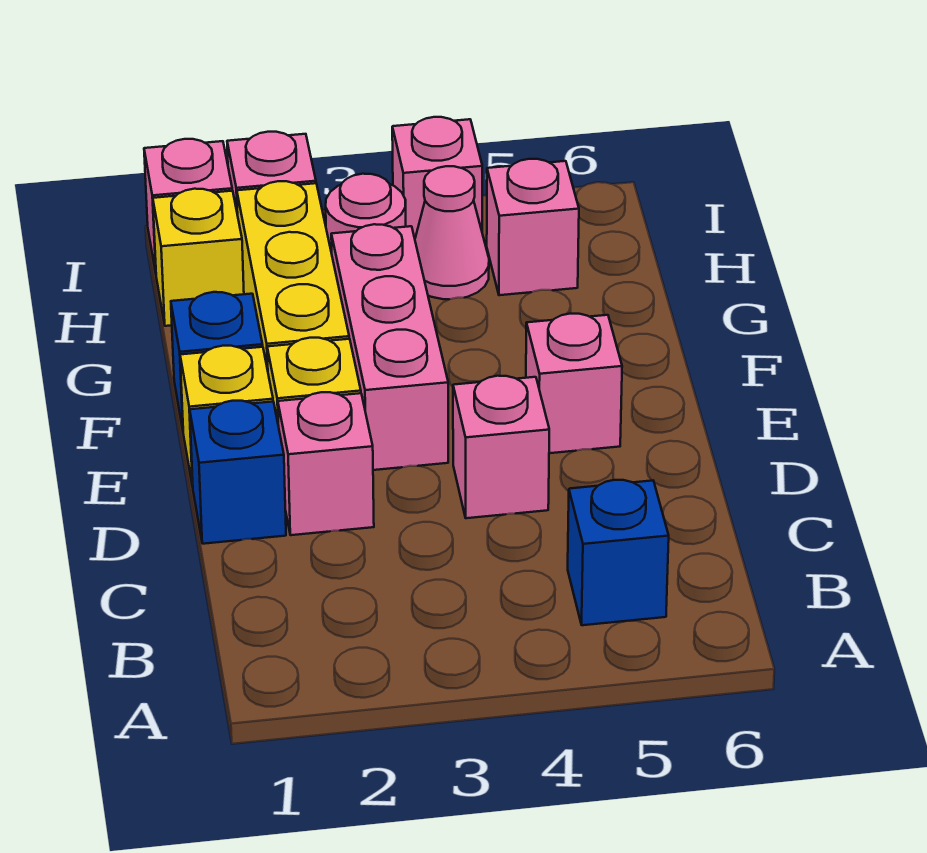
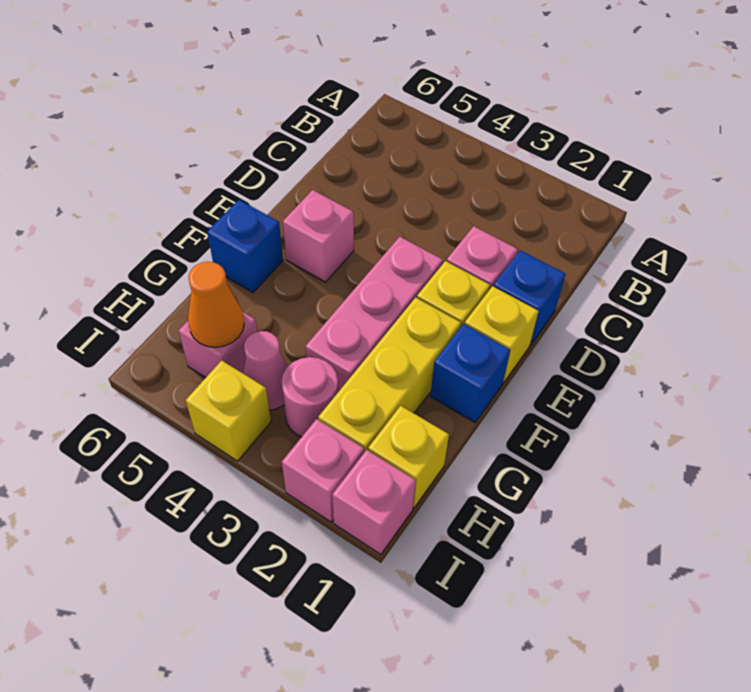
blue brick B5 level 1 -> blue brick F6 level 1
pink brick D4 level 1 -> none
none -> orange cone H5 level 2
pink brick I4 level 1 -> yellow brick I4 level 1

